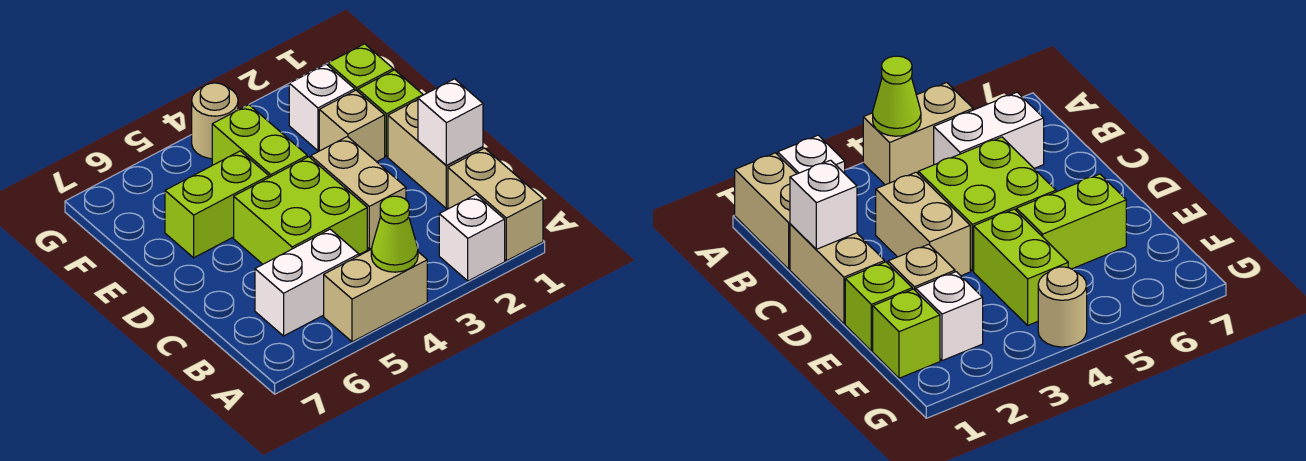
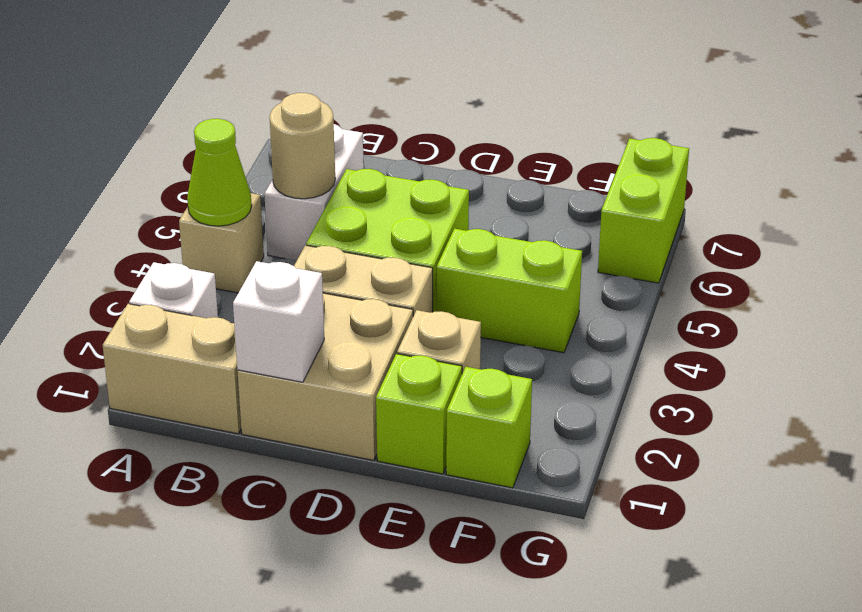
tan brick A4:A5 level 1 -> tan brick A4 level 1
tan brick C1:D1 level 1 -> tan brick C1:D2 level 1
lime brick E5:E6 level 1 -> lime brick G6:G7 level 1
white brick F2 level 1 -> none
tan round brick G4 level 1 -> tan round brick B5 level 2

